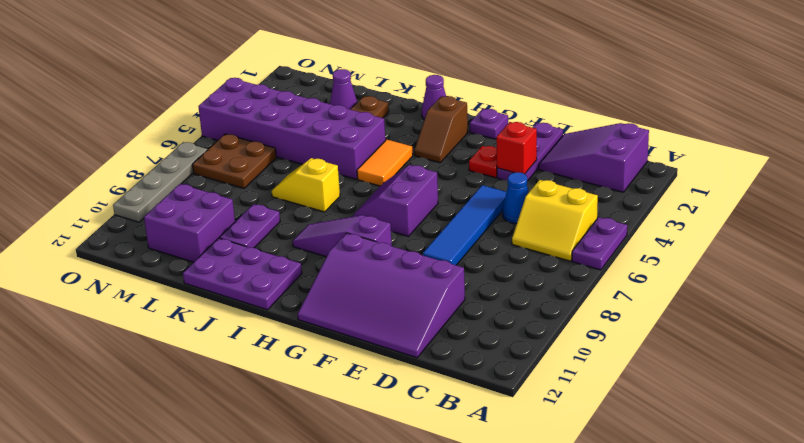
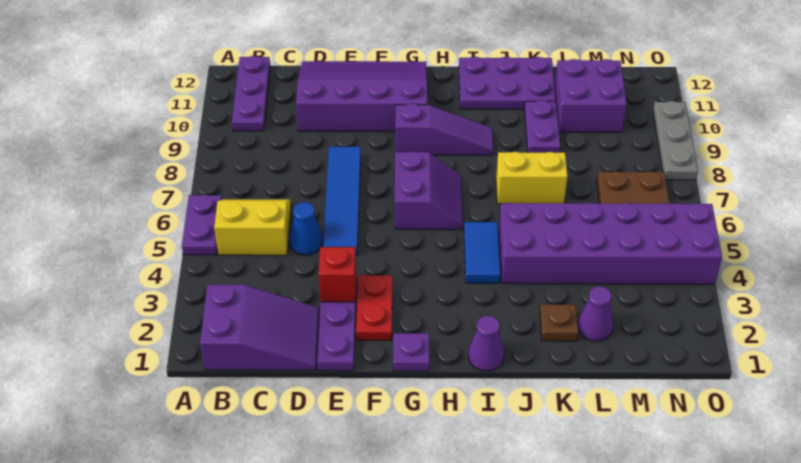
none -> purple plate B10:B12 level 1
red plate F3 level 1 -> red plate F2:F3 level 1
brown slope H2:H3 level 1 top 2 -> none
orange tile I4:I5 level 1 -> blue tile I4:I5 level 1
yellow slope J7:K7 level 1 top J -> yellow brick J7:K7 level 1
grey plate O7:O10 level 1 -> grey plate O8:O10 level 1

